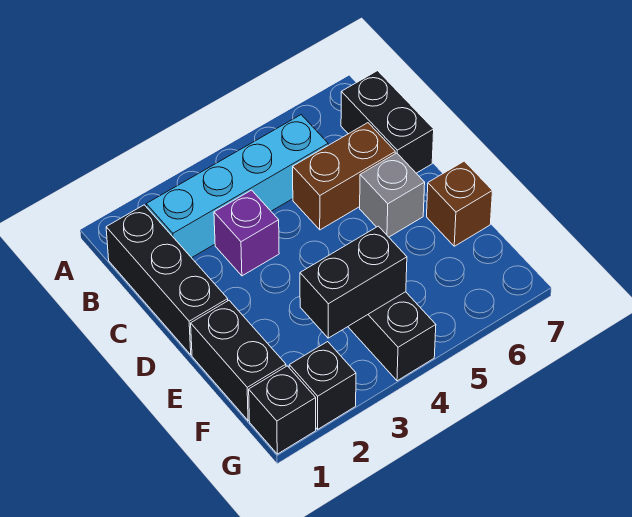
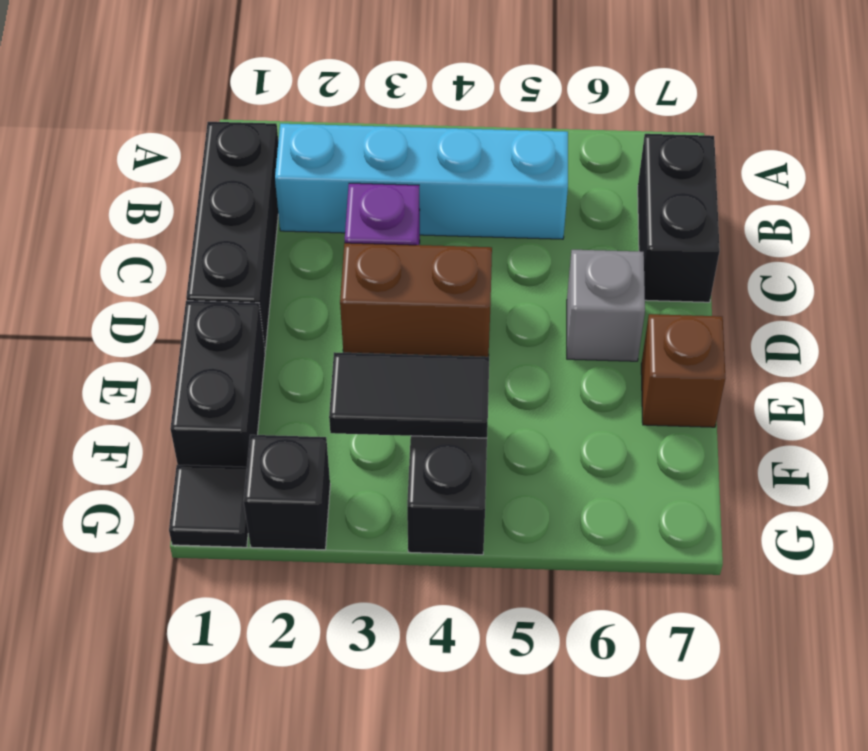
brown brick C5:C6 level 1 -> brown brick D3:D4 level 1
black brick F3:F4 level 2 -> black tile F3:F4 level 2
black brick G1 level 1 -> black tile G1 level 1

